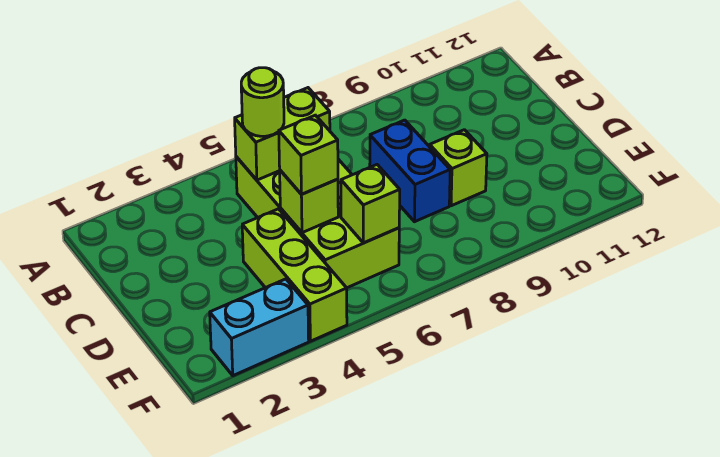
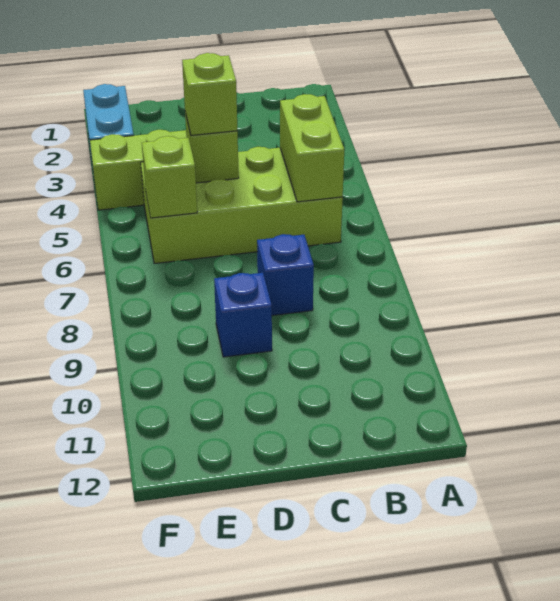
lime round brick B5 level 3 -> none
blue brick C8:D8 level 1 -> blue brick C8 level 1
lime brick D9 level 1 -> blue brick D9 level 1

